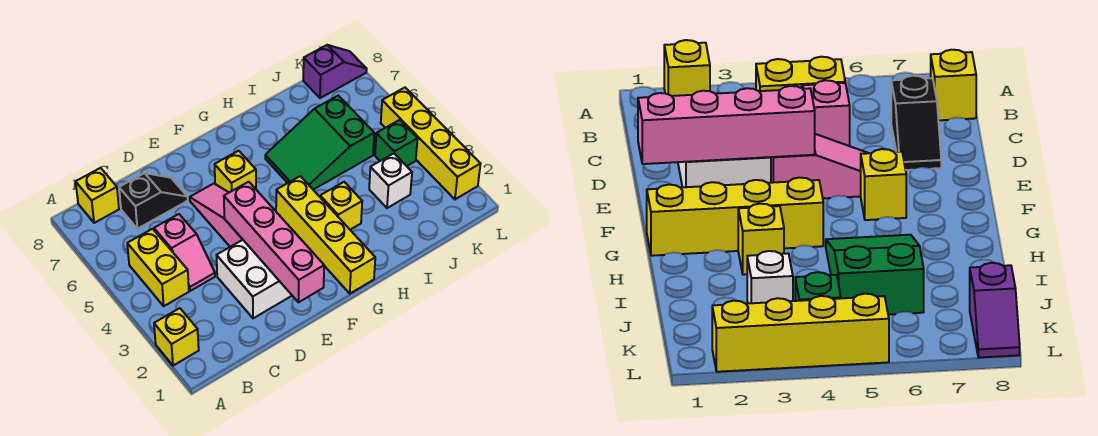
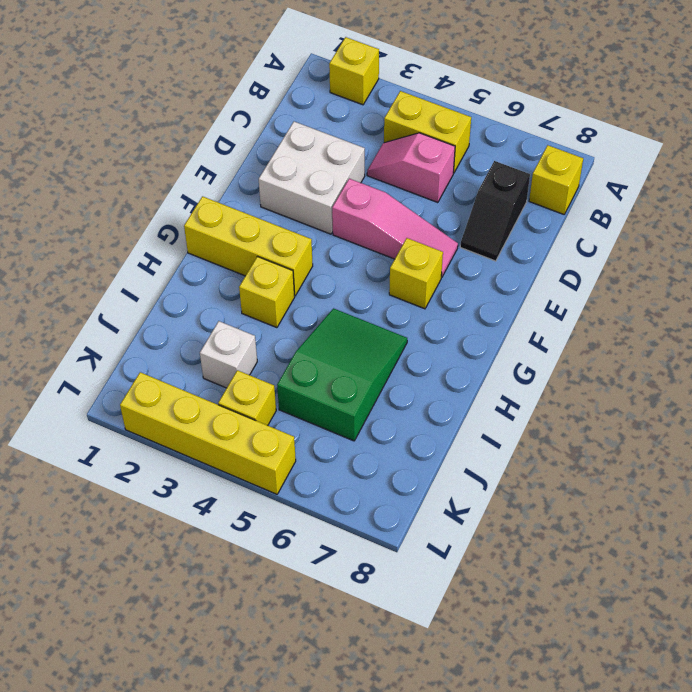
pink brick E1:E4 level 2 -> none
yellow brick G1:G4 level 1 -> yellow brick G1:G3 level 1
green brick K4 level 1 -> yellow brick K4 level 1
purple slope K8:L8 level 1 top K -> none

